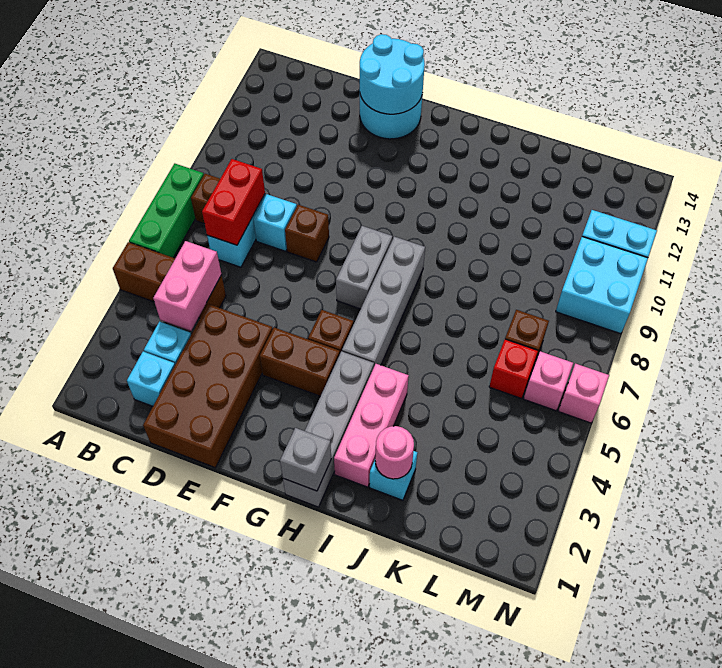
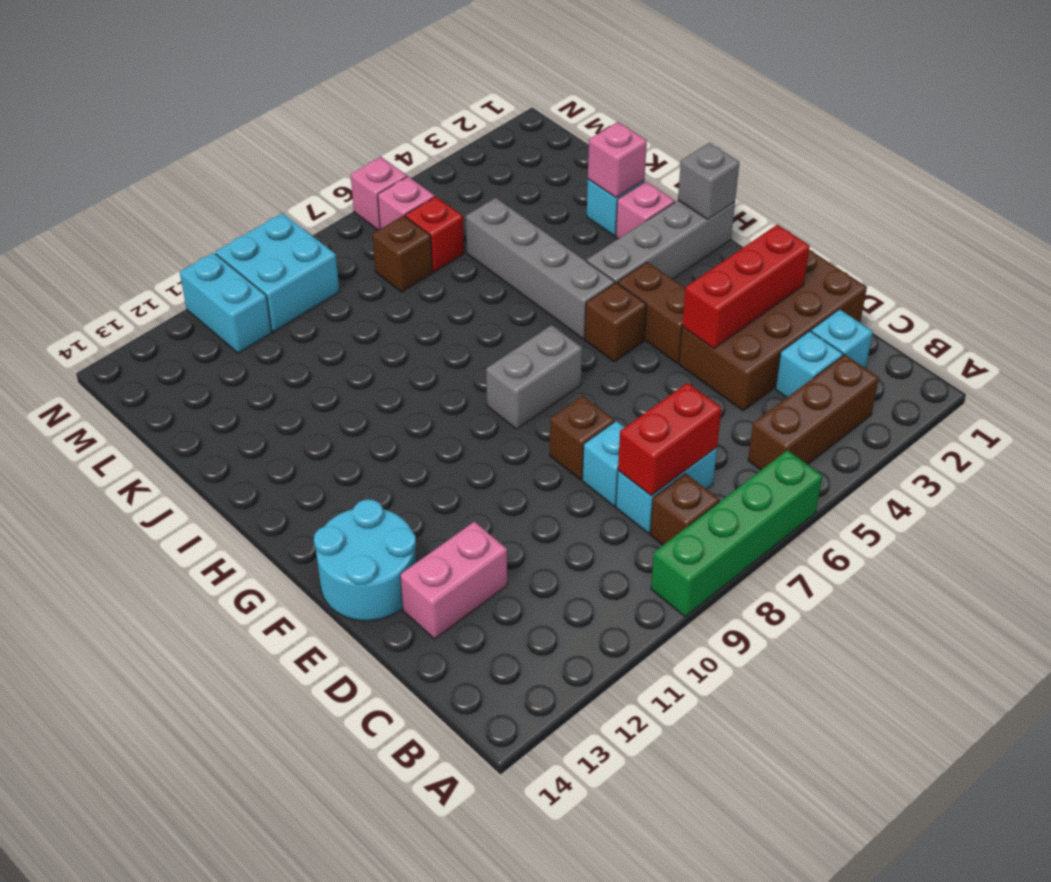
brown brick A5:C5 level 1 -> brown brick B3:B5 level 1
green brick A6:A8 level 1 -> green brick A6:A9 level 1
pink brick C4:C5 level 2 -> pink brick D12:D13 level 1
none -> red brick E2:E4 level 2
cyan round brick E13:F14 level 2 -> none
grey brick H5:H8 level 1 -> grey brick H5:K5 level 1
pink brick I2:I4 level 1 -> pink brick I2 level 1
pink round brick J2 level 2 -> pink brick J2 level 2

